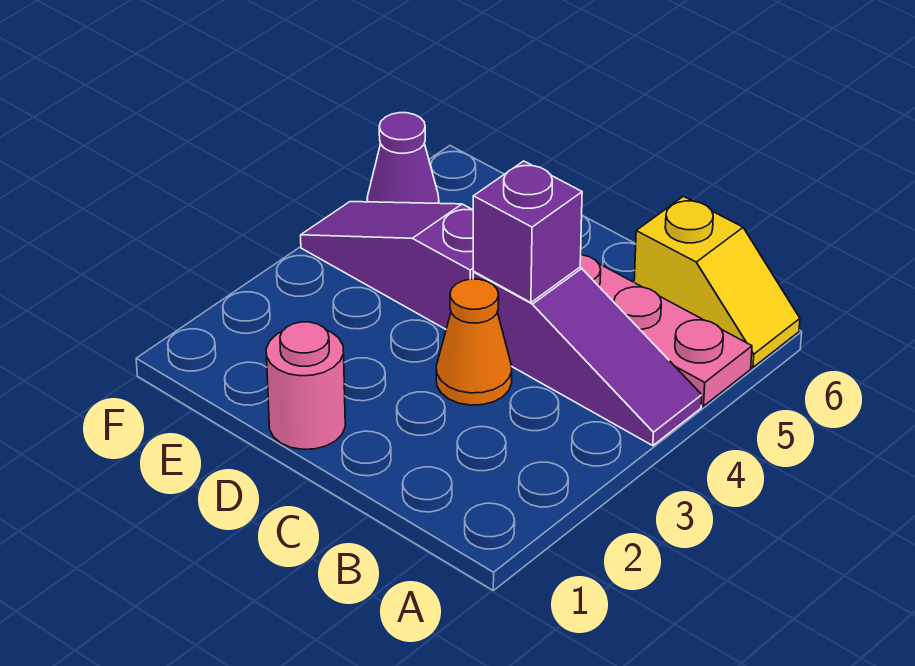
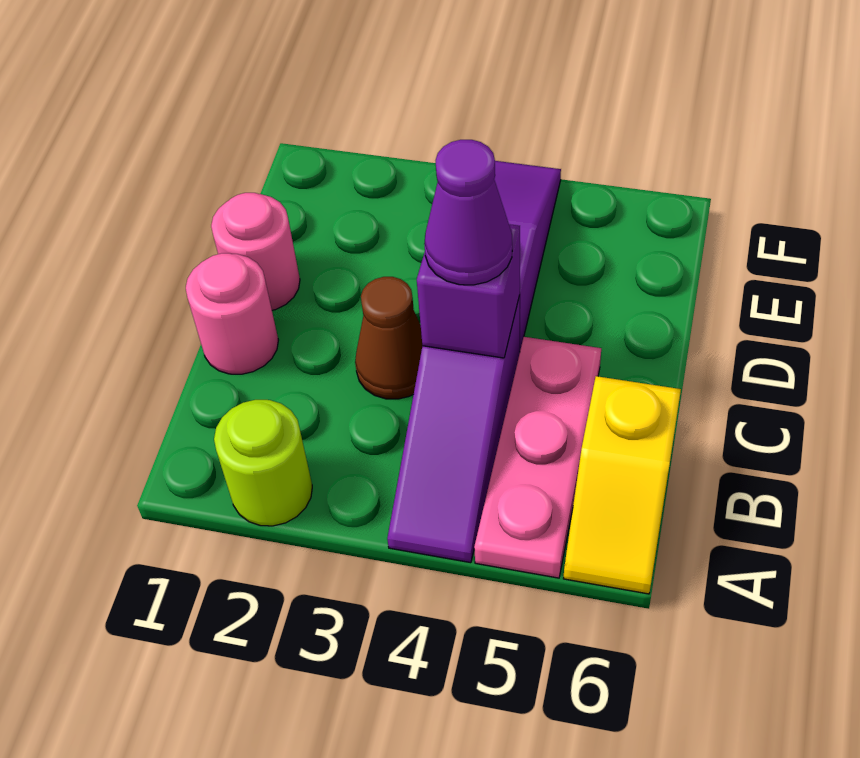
none -> lime round brick A2 level 1
none -> pink round brick C1 level 1
orange cone C3 level 1 -> brown cone C3 level 1
purple cone F5 level 1 -> purple cone C4 level 3

